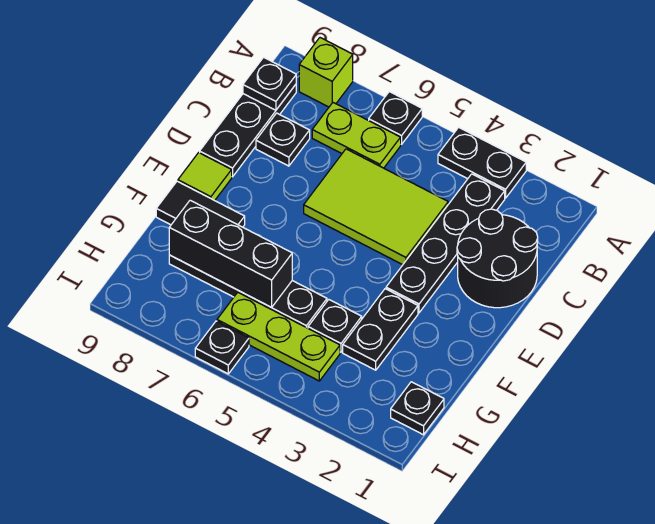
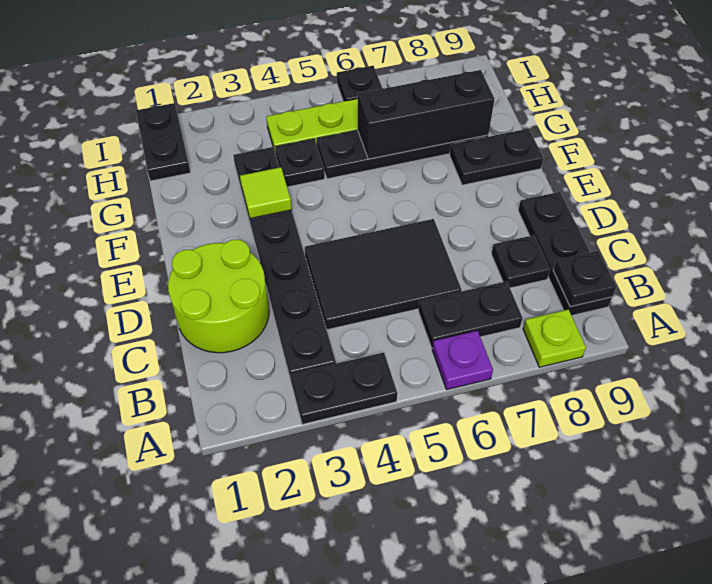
black plate A6 level 1 -> purple plate A6 level 1
lime brick A8 level 1 -> lime plate A8 level 1
lime plate B6:B7 level 1 -> black plate B6:B7 level 1
black round brick C1:D2 level 1 -> lime round brick C1:D2 level 1
lime tile C4:D6 level 1 -> black tile C4:D6 level 1
lime tile E9 level 1 -> lime tile F3 level 2
black tile F8:F9 level 1 -> black plate F8:F9 level 1
black plate H1 level 1 -> black plate H1:I1 level 1

